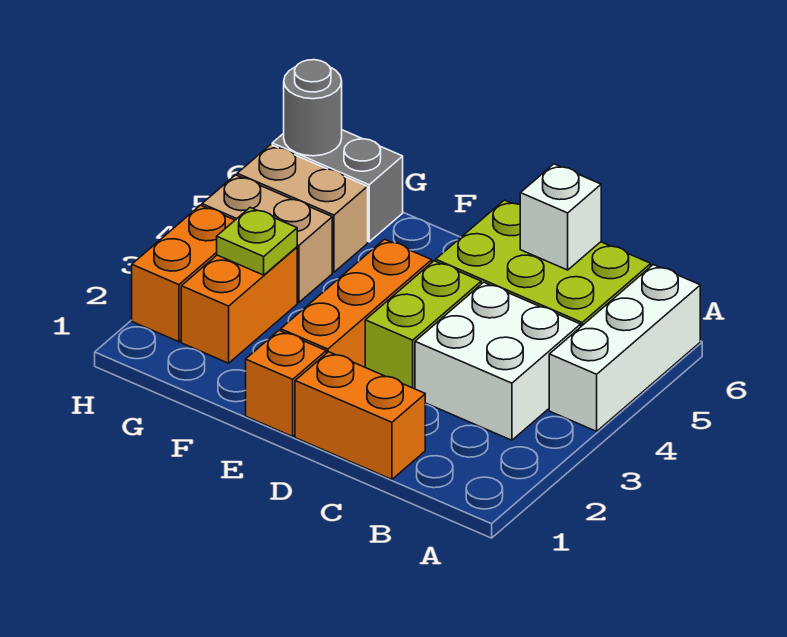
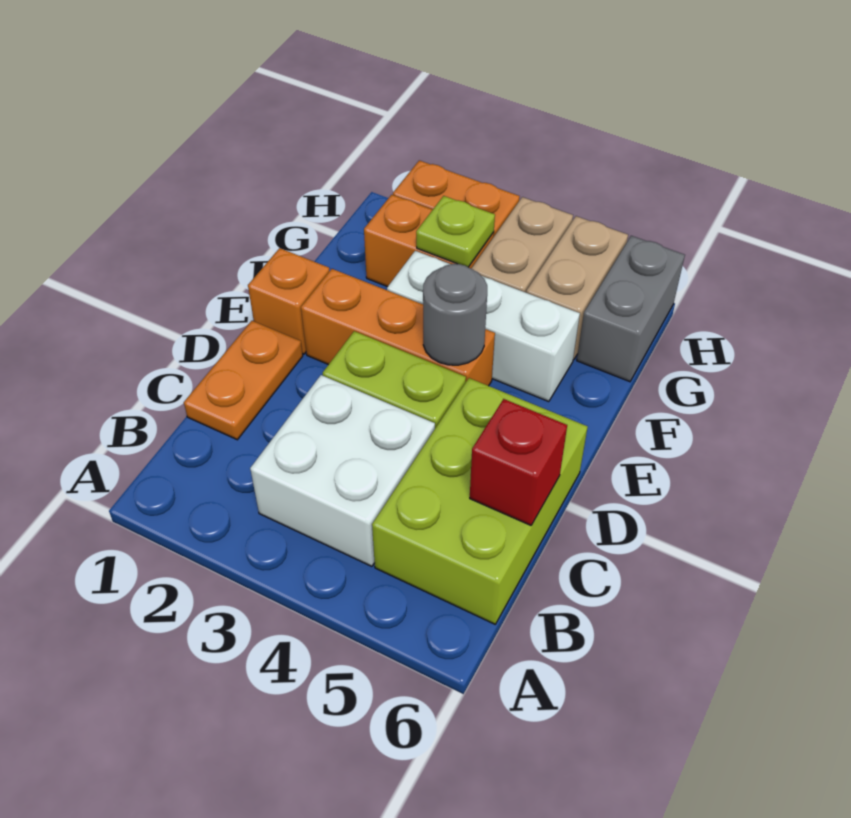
white brick A4:A6 level 1 -> white brick F3:F5 level 1
orange brick C1:D1 level 1 -> orange plate C1:D1 level 1
white brick C6 level 2 -> red brick C6 level 2
grey round brick H6 level 2 -> grey round brick E4 level 2

